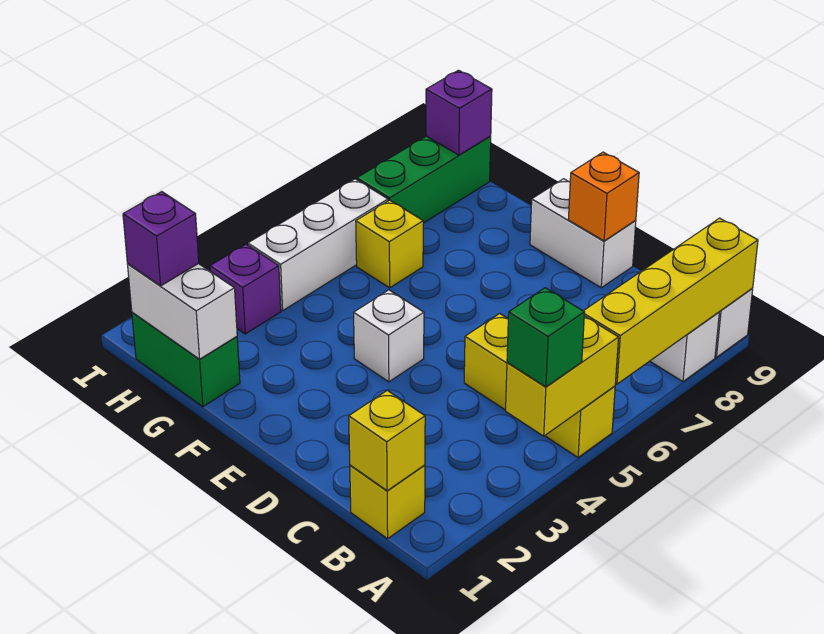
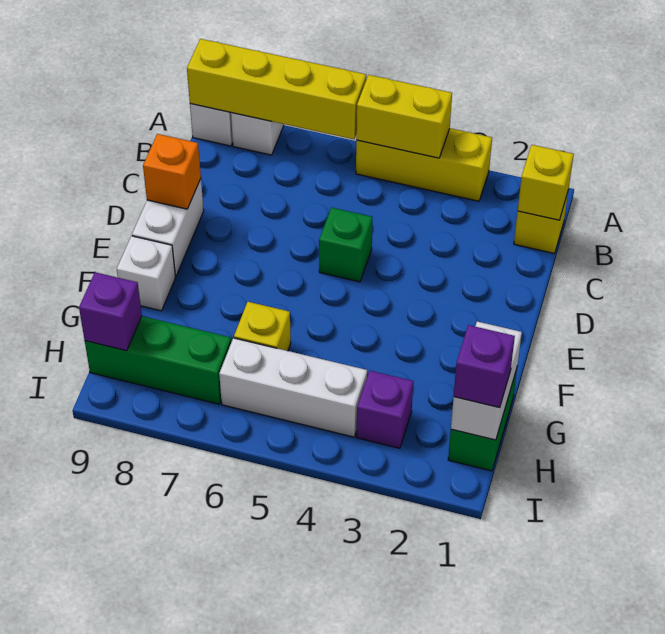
green brick A4 level 3 -> green brick D5 level 1
yellow brick A5:C5 level 1 -> yellow brick A3:A5 level 1
white brick E4 level 1 -> white brick F9 level 1

